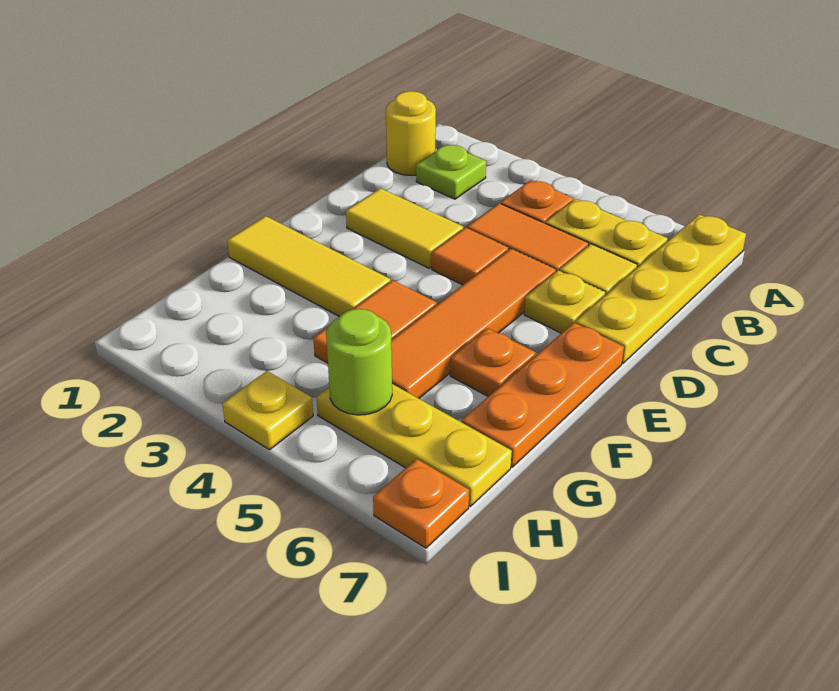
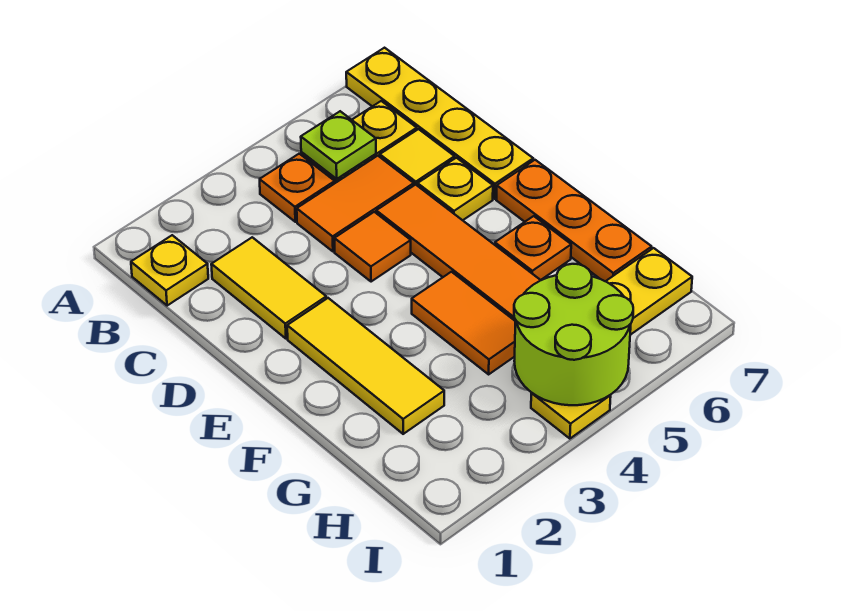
yellow round brick B1 level 1 -> yellow plate B1 level 1
lime plate B2 level 1 -> lime plate B5 level 2
yellow tile D2:D3 level 1 -> yellow tile C2:D2 level 1
yellow tile F1:F3 level 1 -> yellow tile E2:G2 level 1
lime round brick H5 level 2 -> lime round brick H4:I5 level 2
orange plate I7 level 1 -> none

